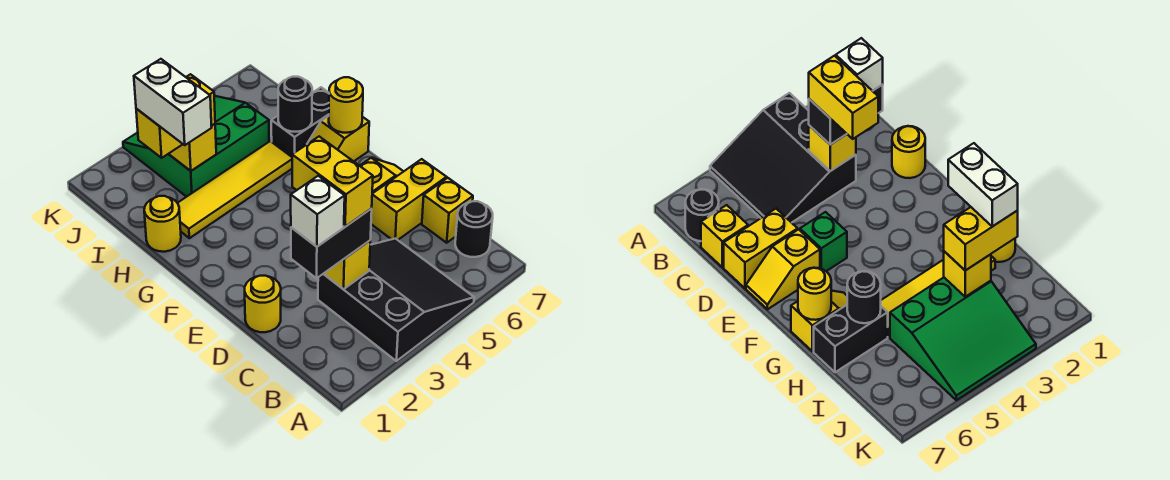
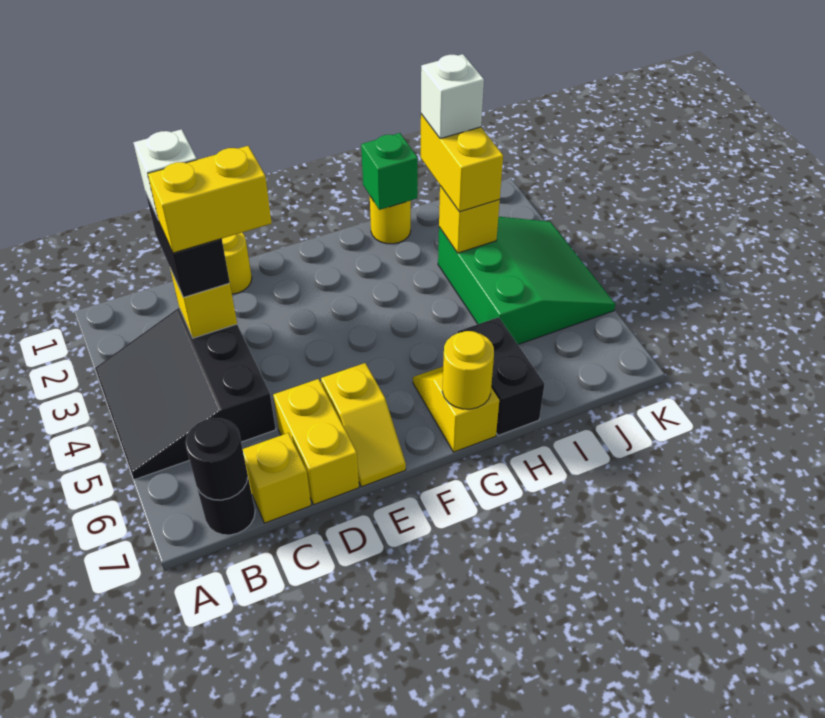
black slope A3:C5 level 1 top 3 -> black slope A3:C5 level 1 top C
green brick E5 level 1 -> green brick H1 level 2
yellow tile H2:H5 level 1 -> none
white brick H2:I2 level 4 -> white brick I2 level 4
black round brick H6 level 2 -> black round brick B7 level 2

